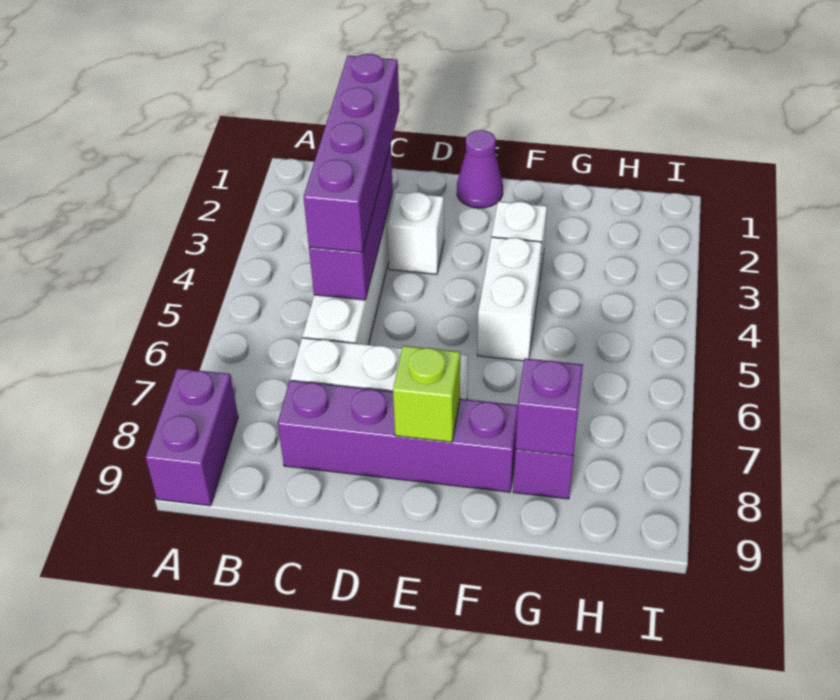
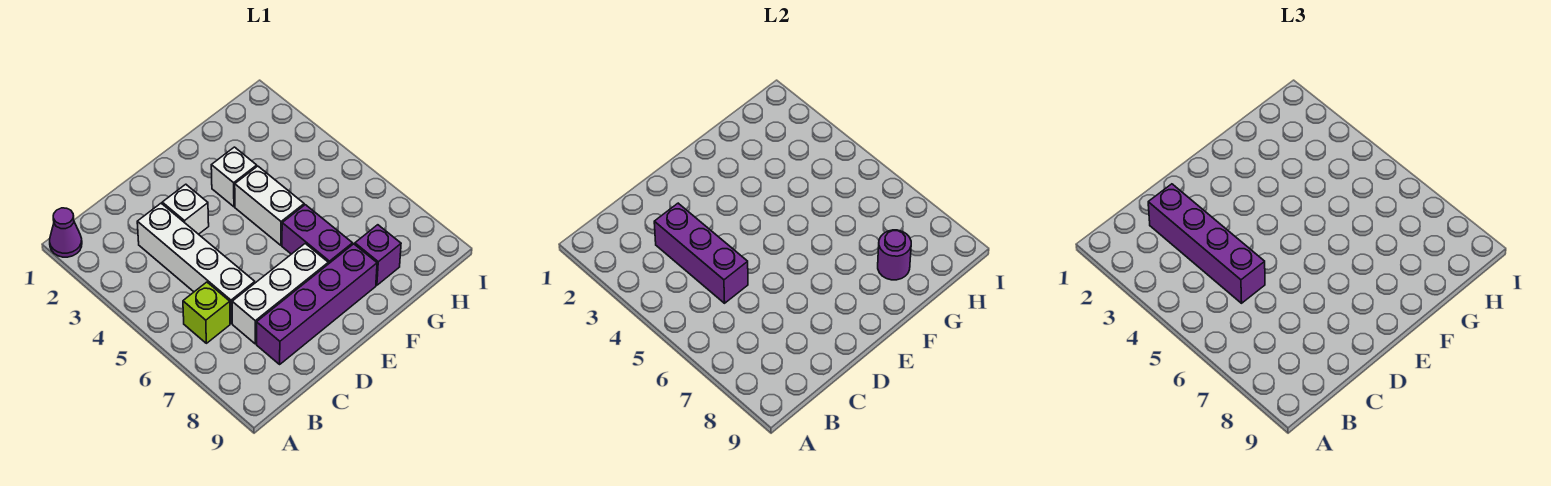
purple brick A8:A9 level 1 -> purple brick F6:F7 level 1
purple cone E1 level 1 -> purple cone A1 level 1
lime brick E8 level 2 -> lime brick B6 level 1
purple brick G8 level 2 -> purple round brick G8 level 2

